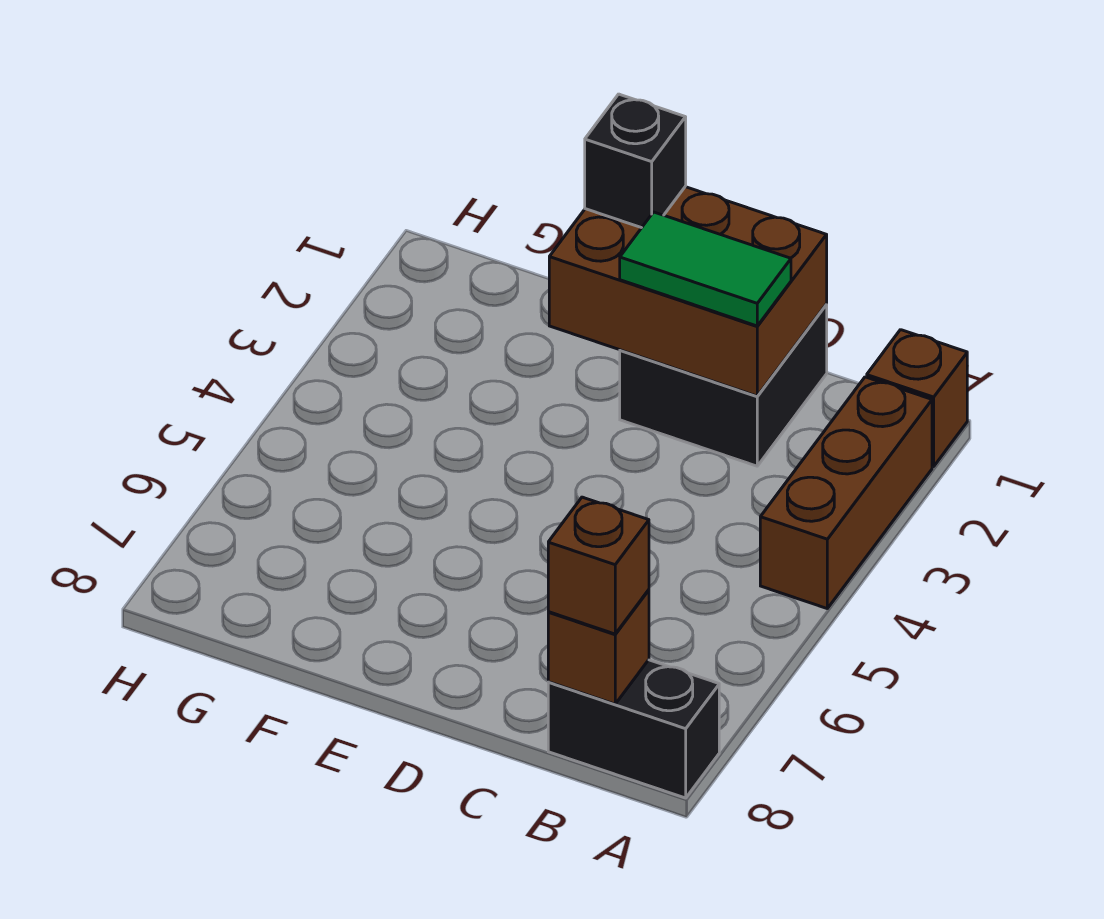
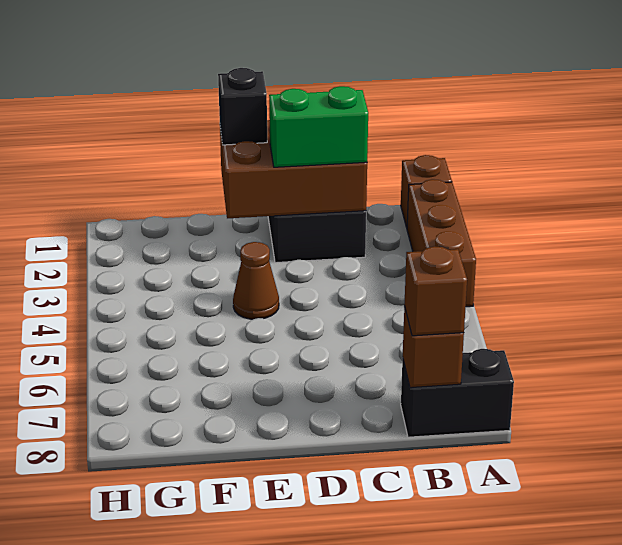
green tile C2:D2 level 3 -> green brick C2:D2 level 3
none -> brown cone E4 level 1

